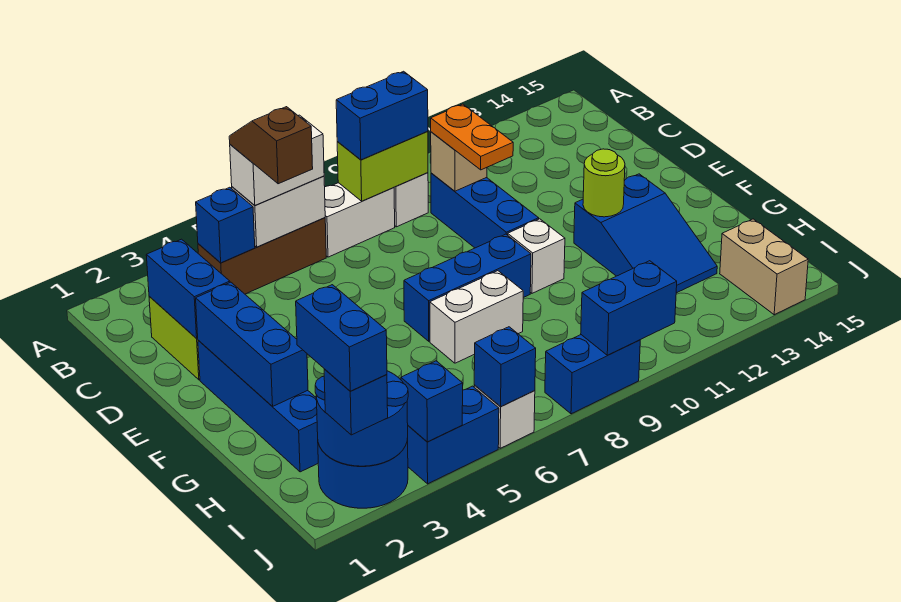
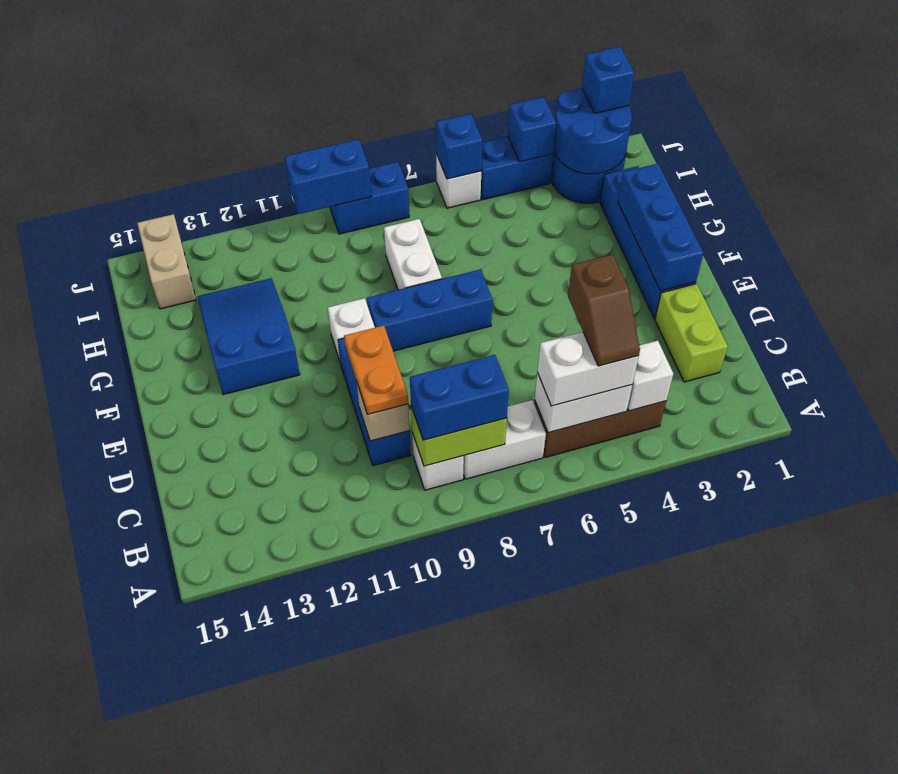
blue brick B4 level 2 -> white brick B4 level 2
blue brick C2:D2 level 2 -> none
lime round brick F12 level 2 -> none
white brick G7:G8 level 1 -> white brick G8:H8 level 1
blue brick I2:J2 level 4 -> none

